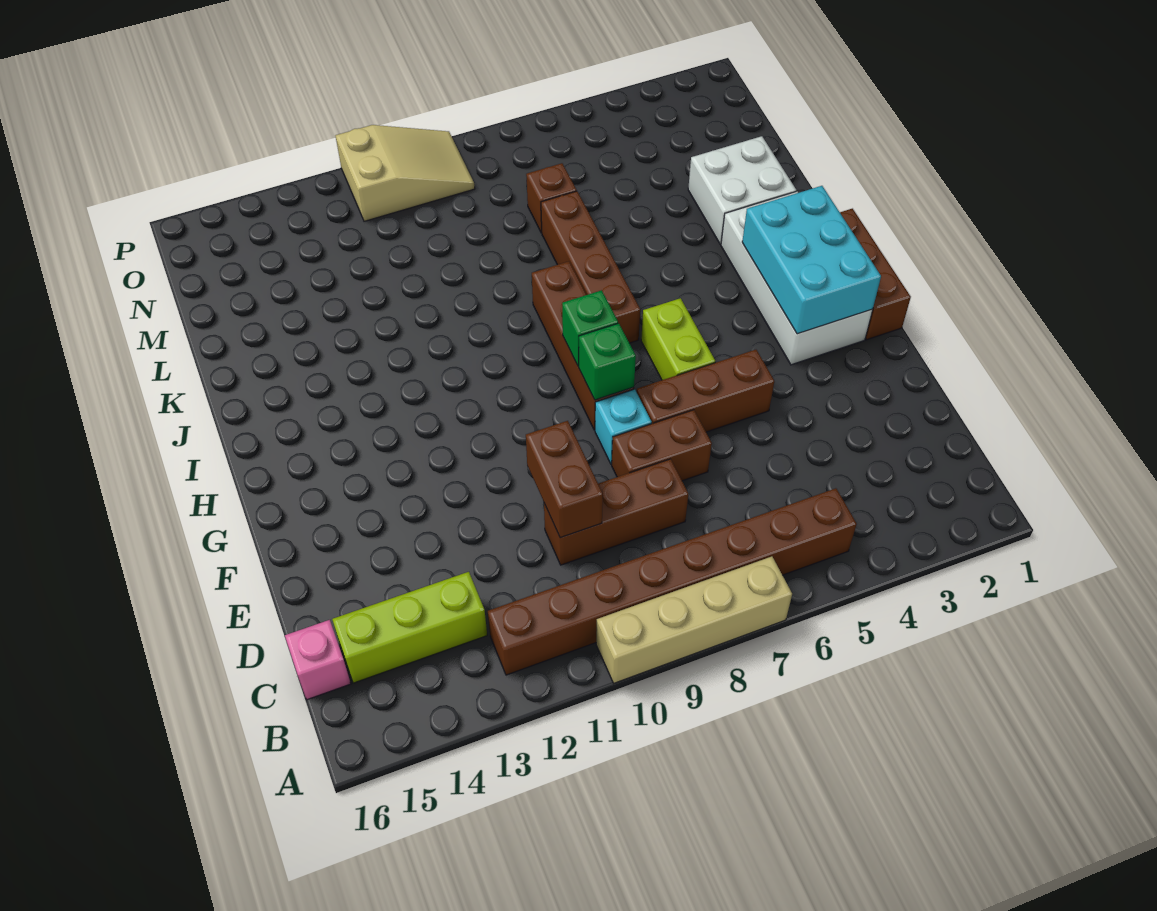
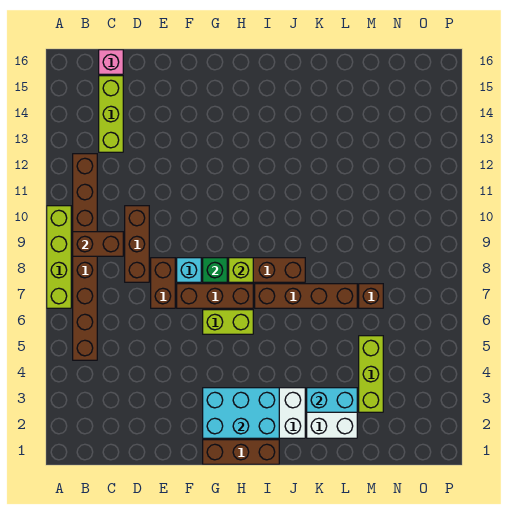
tan brick A7:A10 level 1 -> lime brick A7:A10 level 1
brown brick D10:E10 level 2 -> brown brick B9:C9 level 2
brown brick F5:F7 level 1 -> brown brick F7:H7 level 1
green brick H8 level 2 -> lime brick H8 level 2
none -> cyan brick K3:L3 level 2
none -> lime brick M3:M5 level 1
tan slope O9:P11 level 1 top 11 -> none

